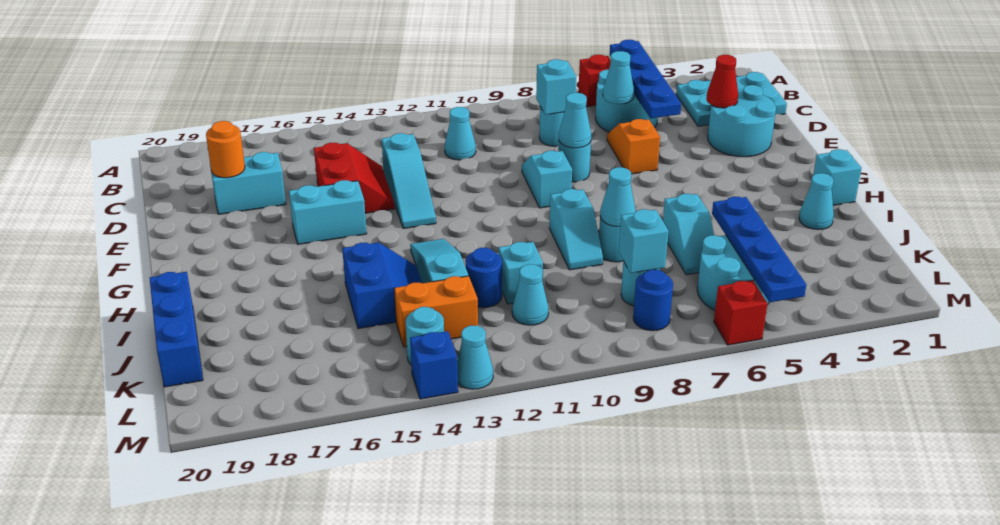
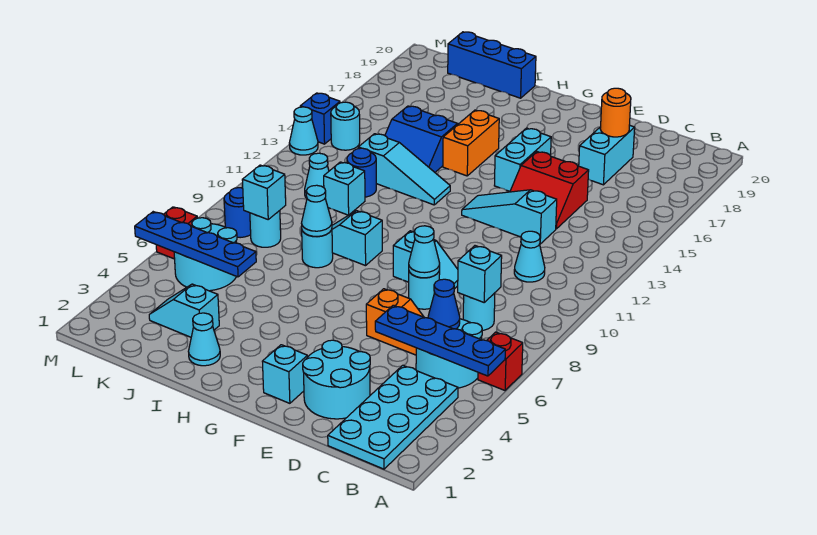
cyan plate B1:C3 level 1 -> cyan plate B1:C4 level 1
cyan cone C6 level 2 -> blue cone C6 level 2
red cone D3 level 2 -> none
cyan brick H1 level 1 -> cyan brick F2 level 1
cyan slope I6:J6 level 1 top I -> cyan slope J3:K3 level 1 top J
orange brick K13:K14 level 1 -> orange brick H15:H16 level 1

